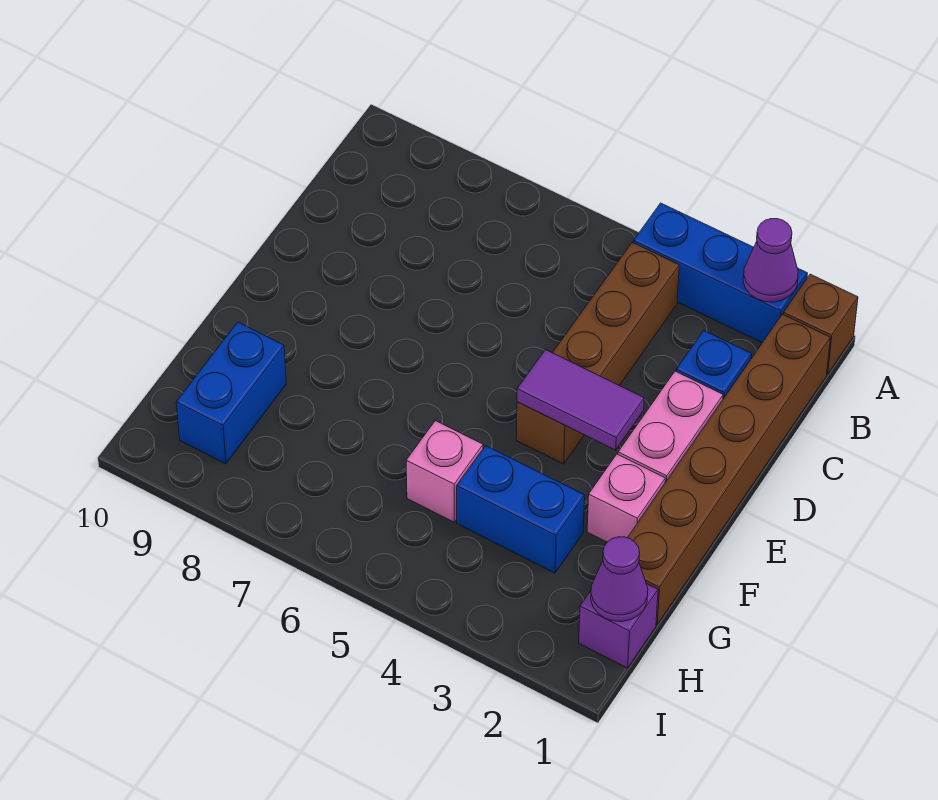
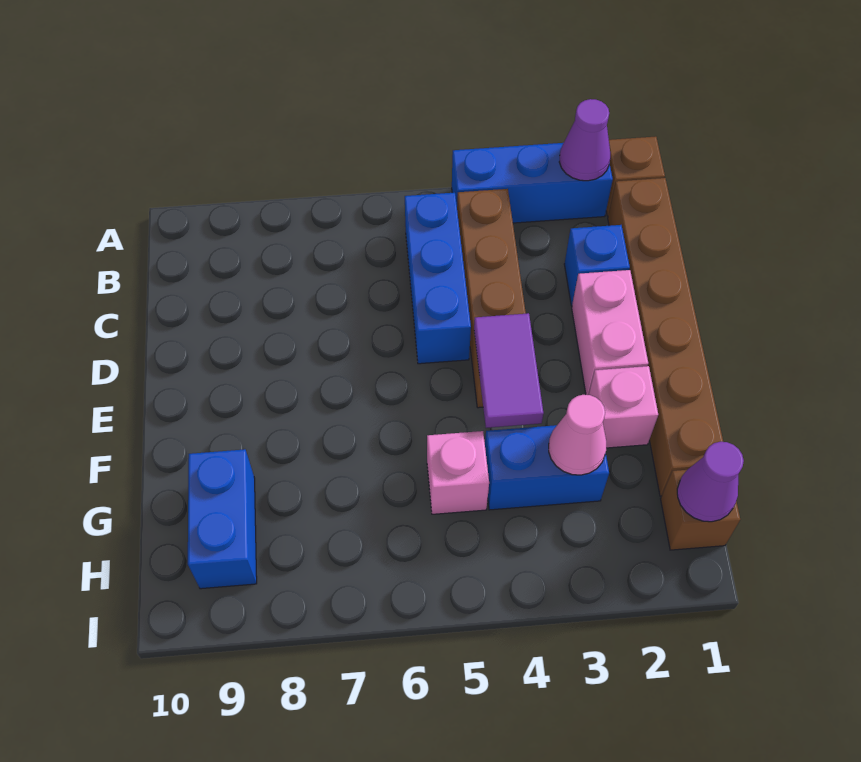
none -> blue brick B5:D5 level 1
purple tile E3:E4 level 2 -> purple tile E4:F4 level 2
none -> pink cone G3 level 2
purple brick H1 level 1 -> brown brick H1 level 1

